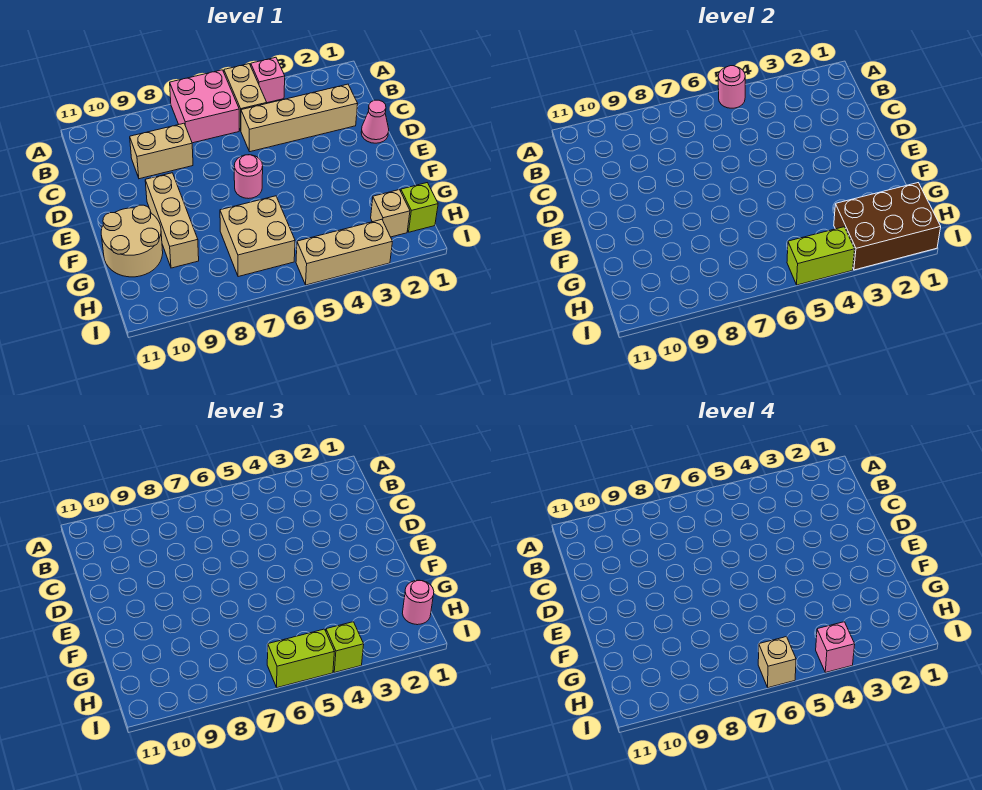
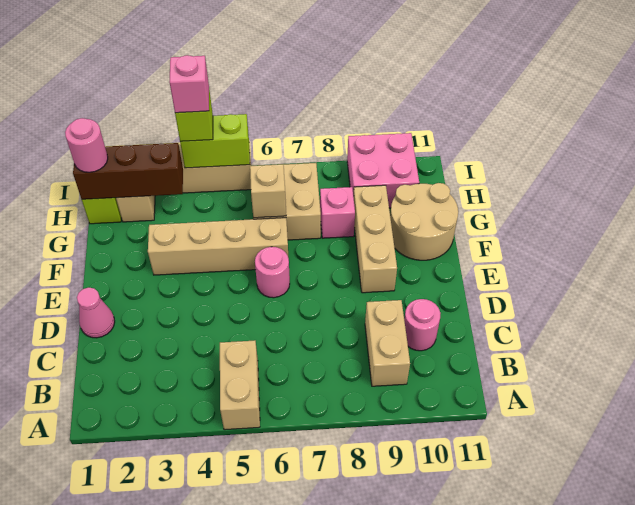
pink brick A4 level 1 -> pink brick G8 level 1
pink round brick A5 level 2 -> pink round brick C10 level 1
pink brick A6:B7 level 1 -> pink brick H9:I10 level 1
tan brick C2:C5 level 1 -> tan brick F3:F6 level 1
tan brick C8:C9 level 1 -> tan brick B9:C9 level 1
brown brick H1:I3 level 2 -> brown brick H1:H3 level 2
lime brick I5:I6 level 3 -> none
tan brick I6 level 4 -> tan brick G6 level 2

